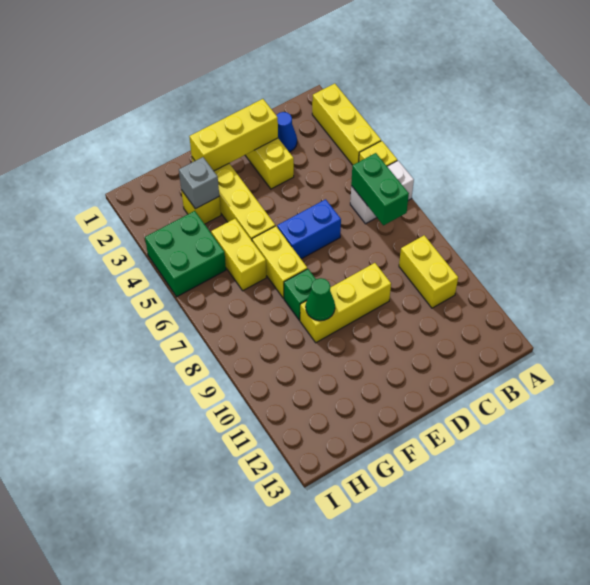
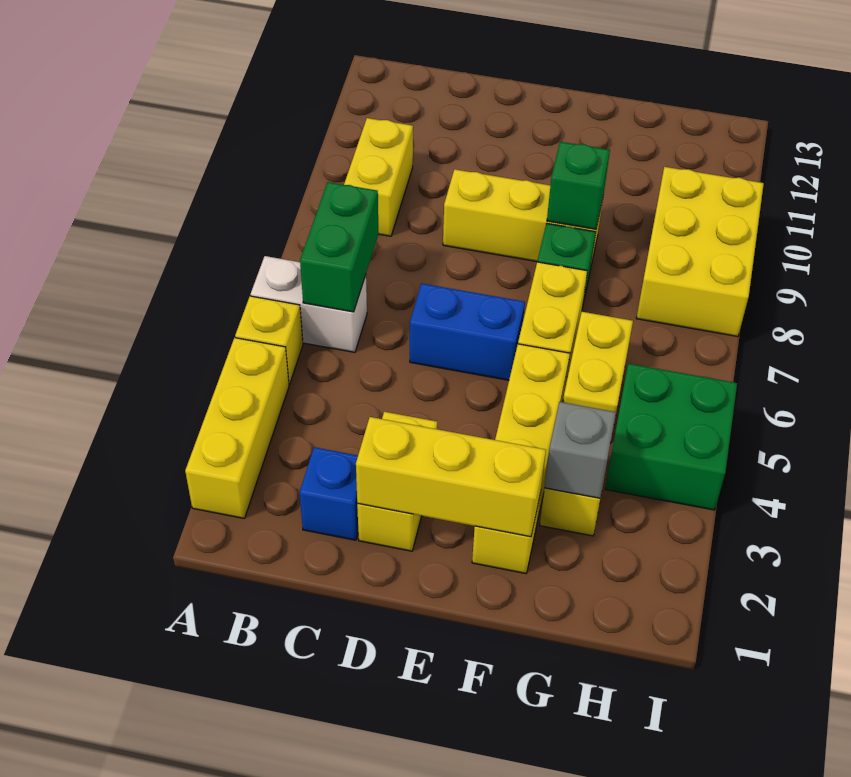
blue cone C2 level 1 -> blue brick C2 level 1
green cone F9 level 2 -> green brick F9 level 2
none -> yellow brick H8:I10 level 1

